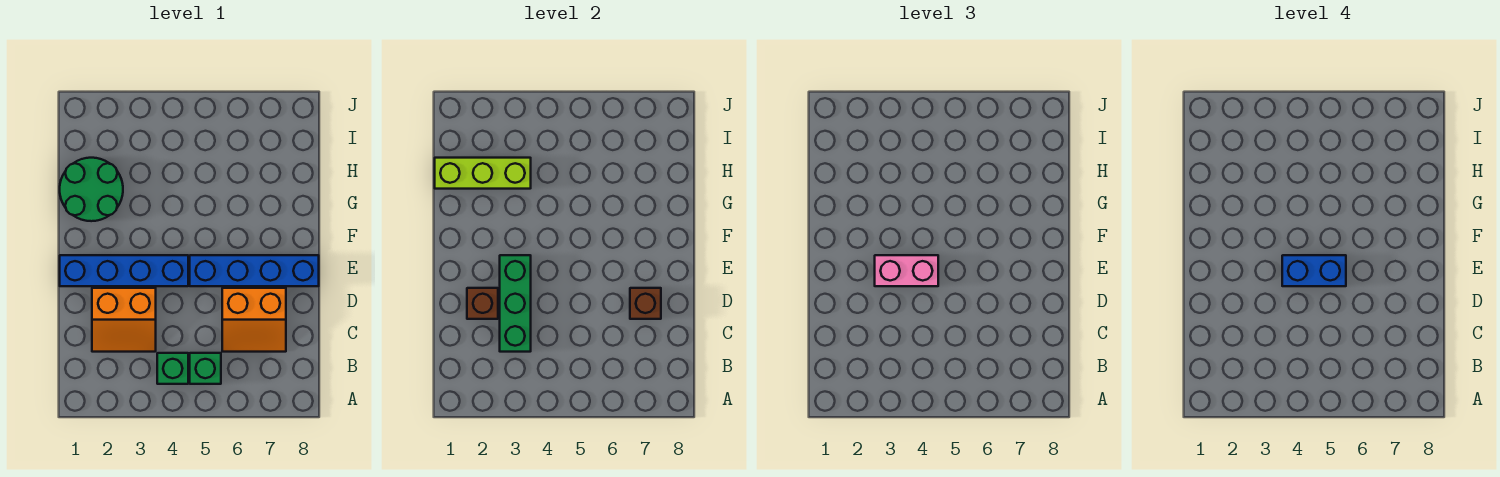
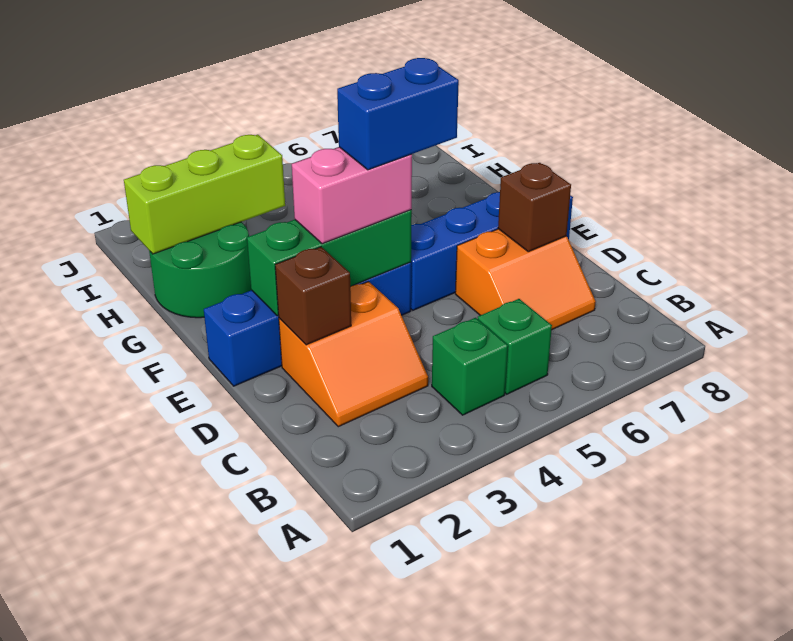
green brick C3:E3 level 2 -> green brick E2:E4 level 2

